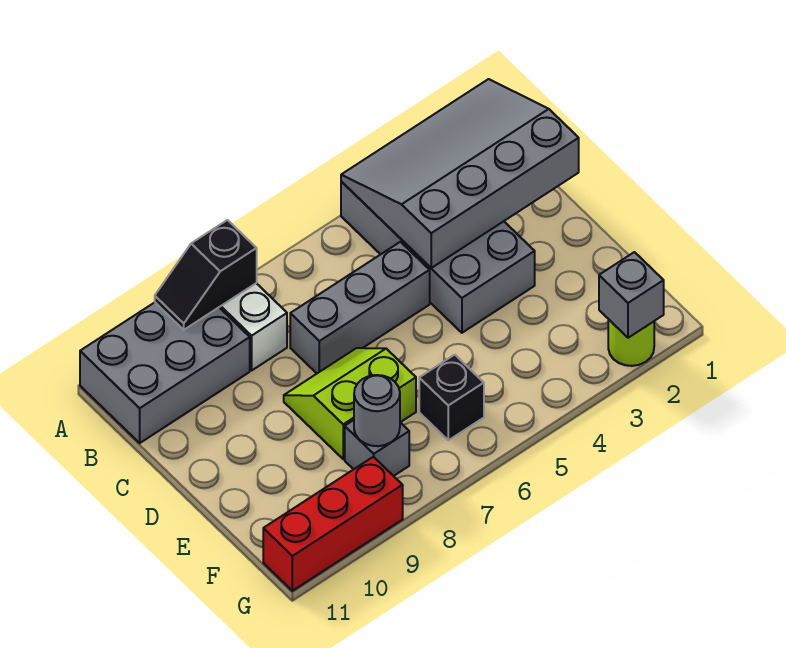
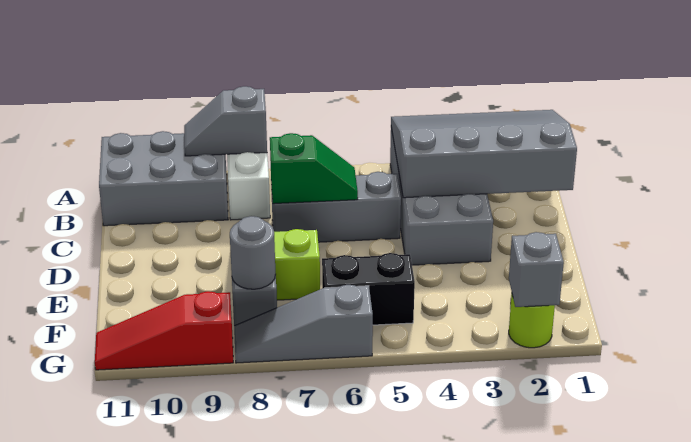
black slope A8:A9 level 2 top 8 -> grey slope A8:A9 level 2 top 8
none -> green slope C6:C7 level 2 top 7
black brick F6 level 1 -> black brick F5:F6 level 1
none -> grey slope G6:G8 level 1 top 6
red brick G9:G11 level 1 -> red slope G9:G11 level 1 top 9

